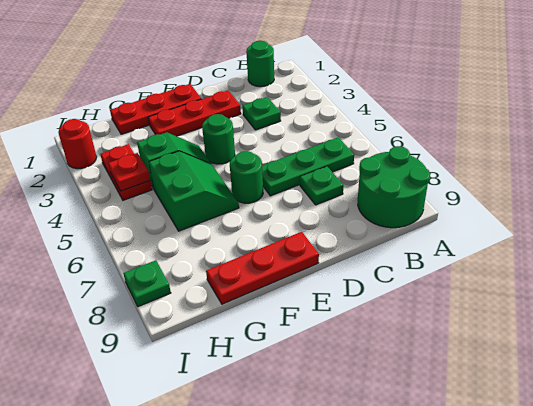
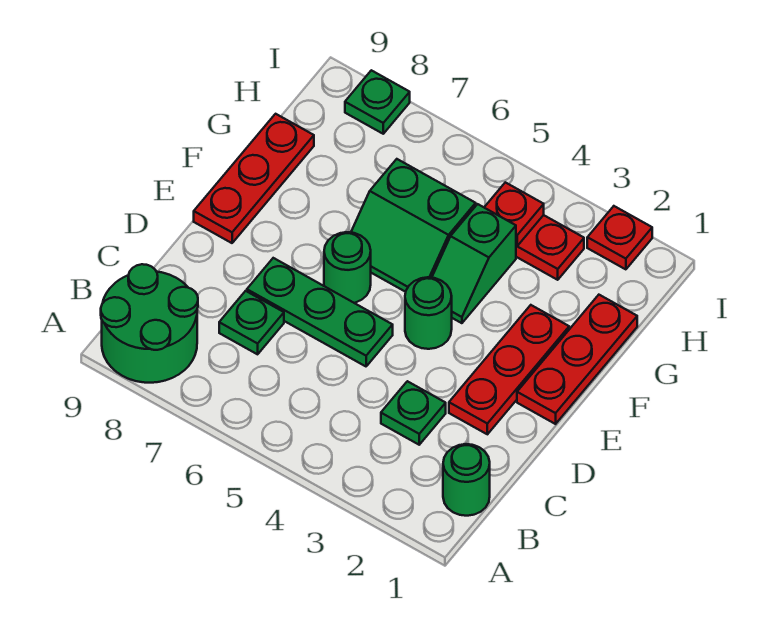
green plate B6:D6 level 1 -> green plate D5:D7 level 1
red round brick I2 level 1 -> red plate I2 level 1

